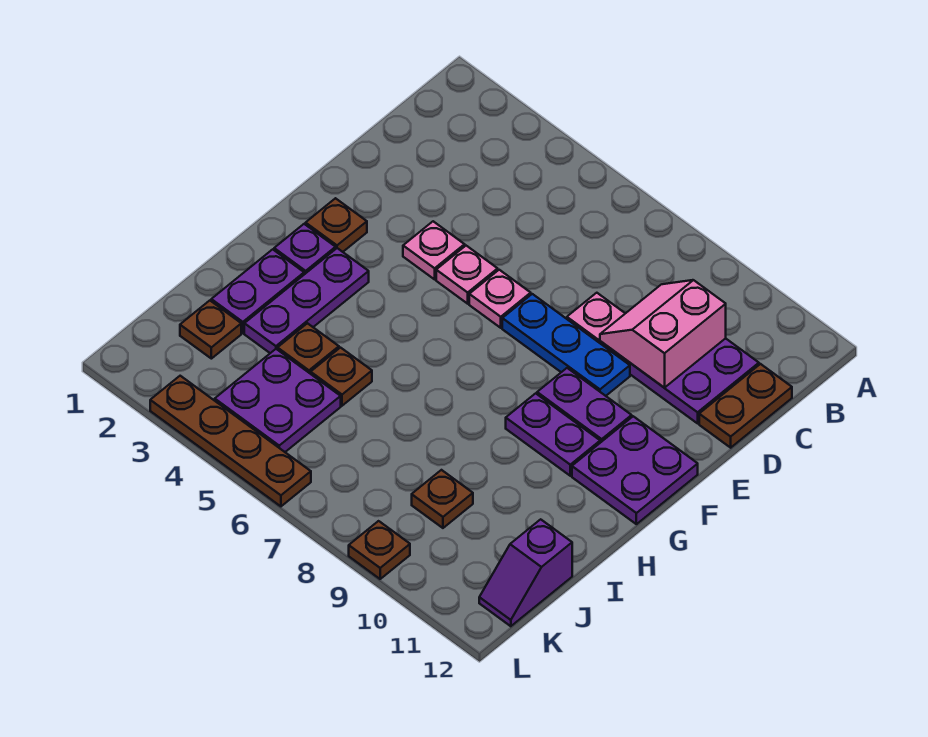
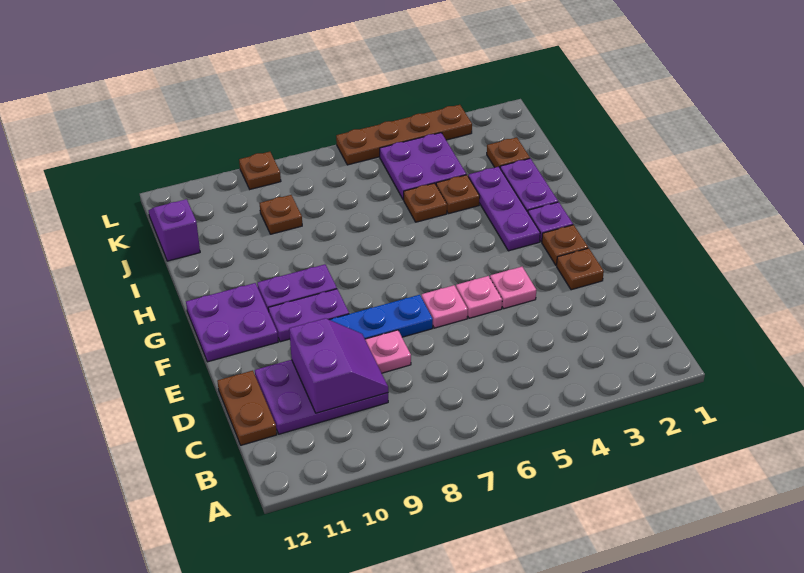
pink slope C9:D10 level 2 top 10 -> purple slope C9:D10 level 2 top 10
none -> brown plate E2 level 1

